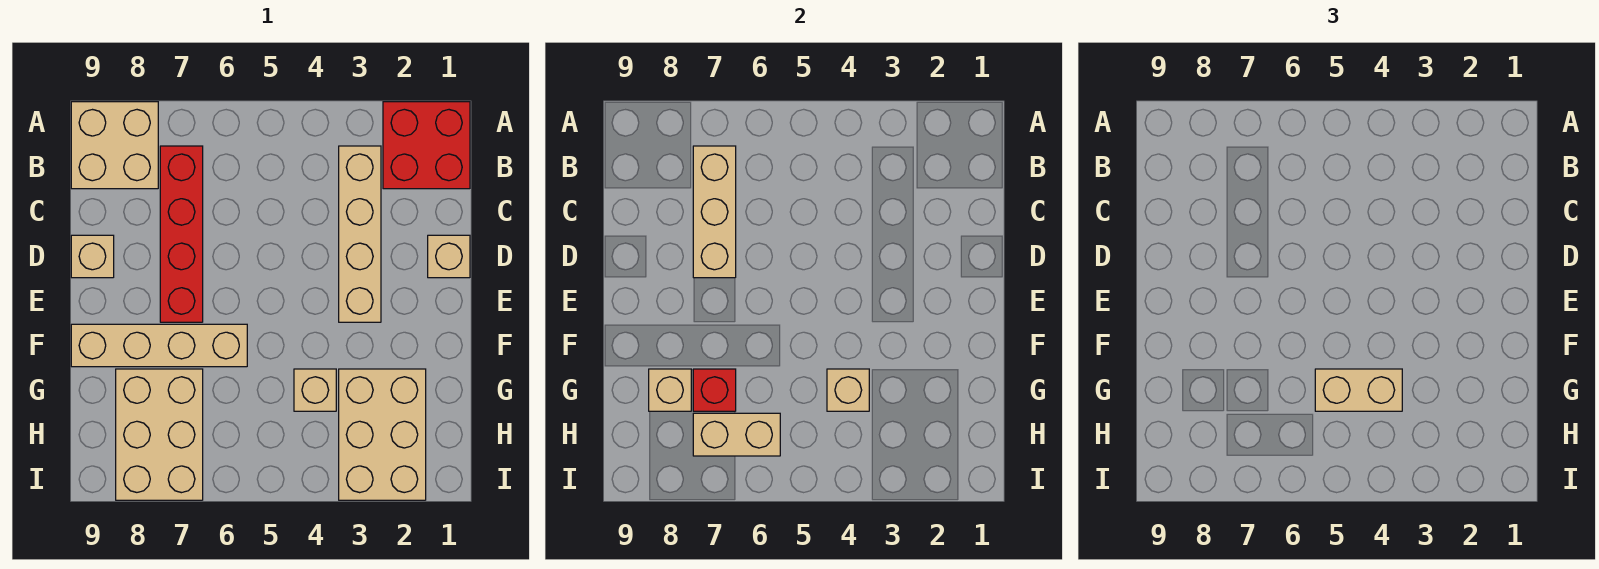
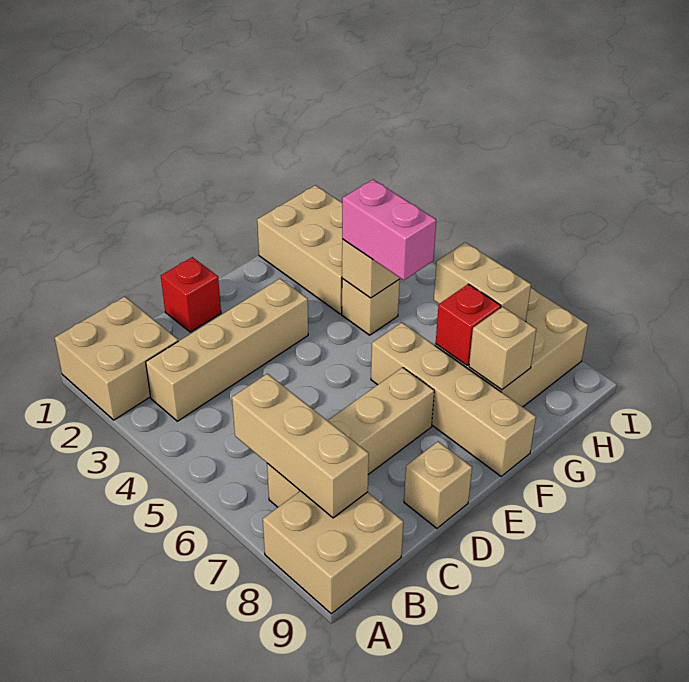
red brick A1:B2 level 1 -> tan brick A1:B2 level 1
red brick B7:E7 level 1 -> tan brick B7:E7 level 1
tan brick B7:D7 level 2 -> tan brick B6:B8 level 2
tan brick D1 level 1 -> red brick D1 level 1
tan brick G2:I3 level 1 -> tan brick G1:H3 level 1
tan brick G4:G5 level 3 -> pink brick G4:G5 level 3

